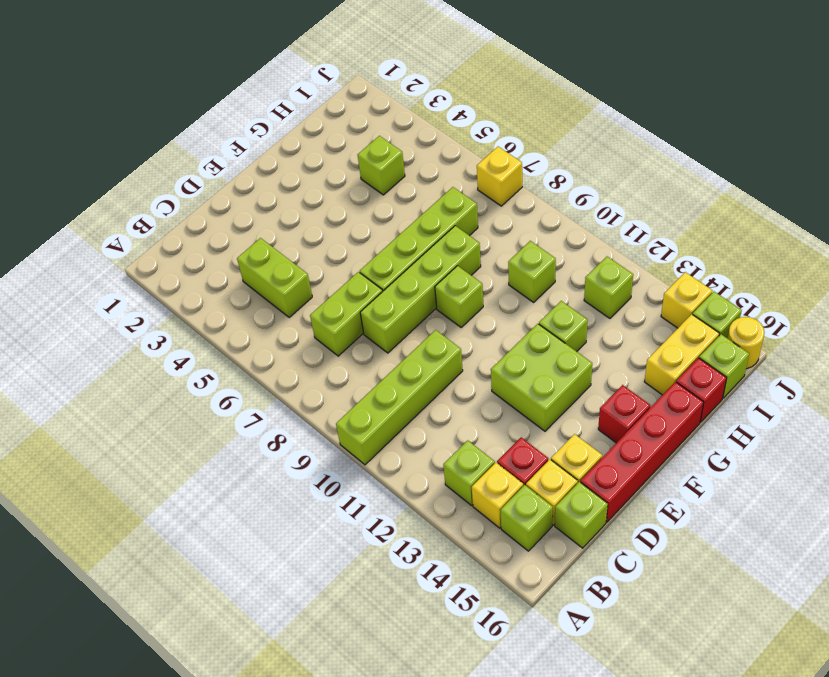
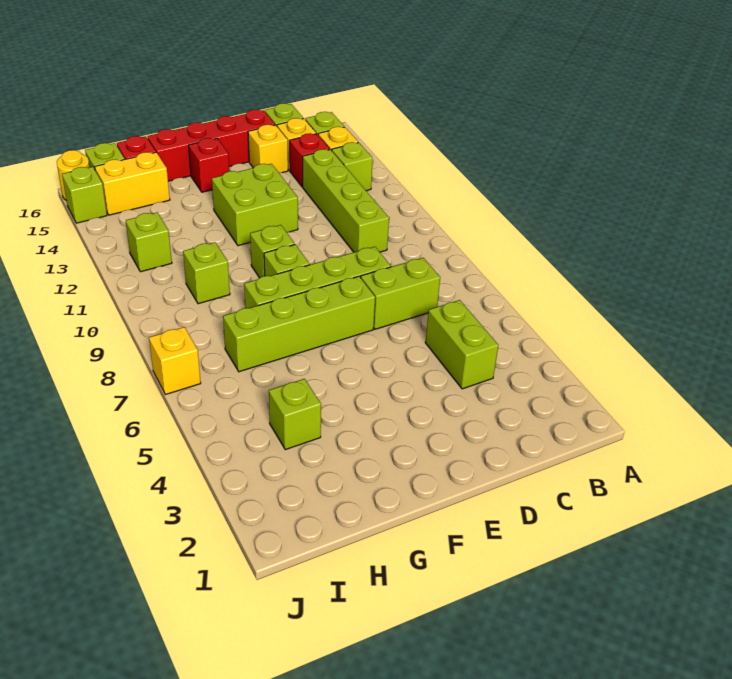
lime brick A10:D10 level 1 -> lime brick C10:C13 level 1
lime brick G12 level 1 -> lime brick F10 level 1
yellow brick J14 level 1 -> none

